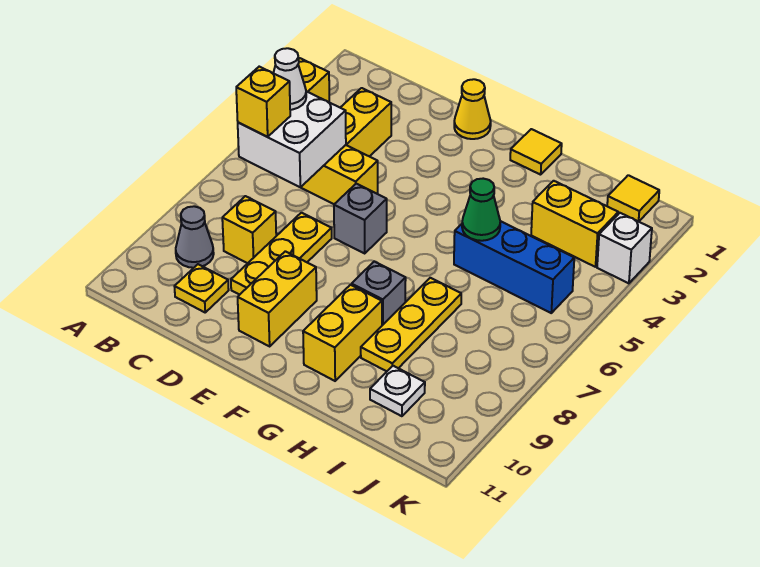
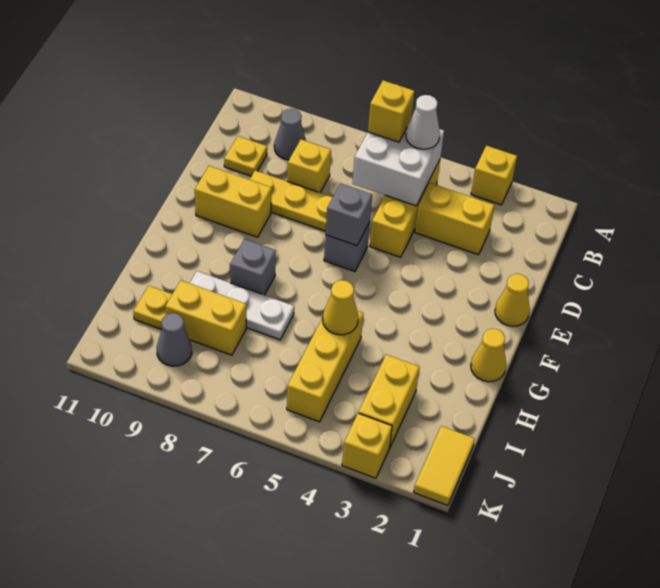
none -> grey brick E6 level 2
yellow tile G1 level 1 -> yellow cone G1 level 1
yellow brick G9:G10 level 1 -> yellow brick I8:I9 level 1
blue brick H5:J5 level 1 -> yellow brick H5:J5 level 1
green cone H5 level 2 -> yellow cone H5 level 2
yellow plate H7:H9 level 1 -> white plate H7:H9 level 1
white plate I10 level 1 -> yellow plate I10 level 1
yellow tile J1 level 1 -> yellow tile J1:K1 level 1
none -> grey cone J9 level 1
white brick K3 level 1 -> yellow brick K3 level 1

